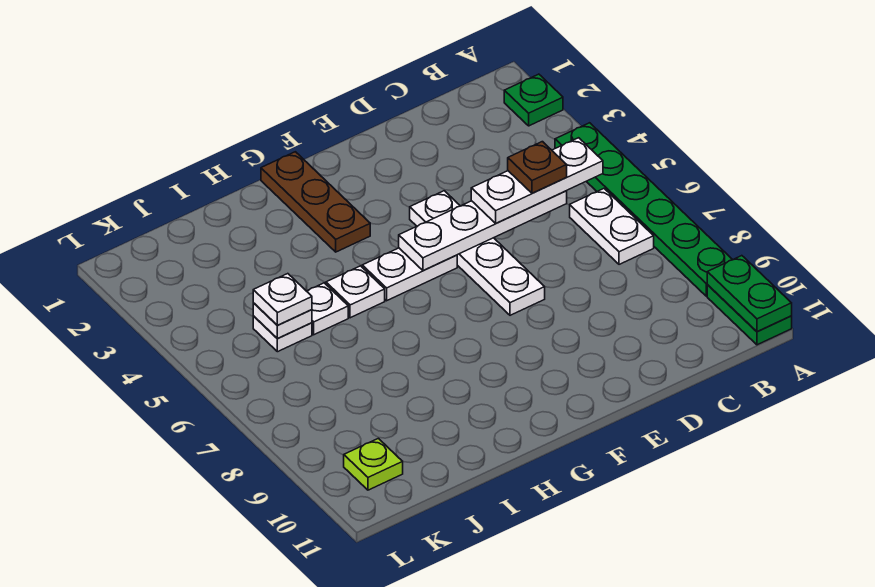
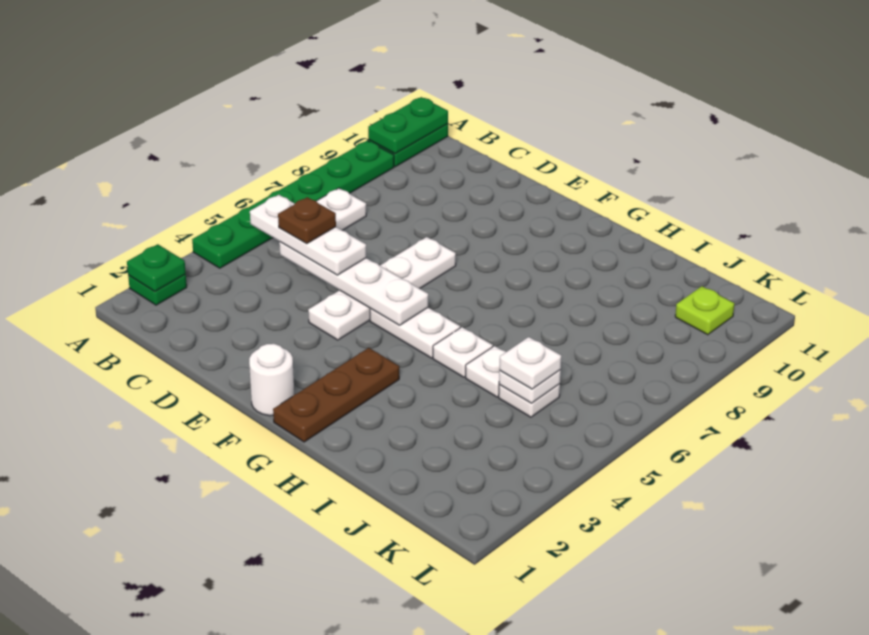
none -> green plate A2 level 2
none -> white round brick F1 level 1

